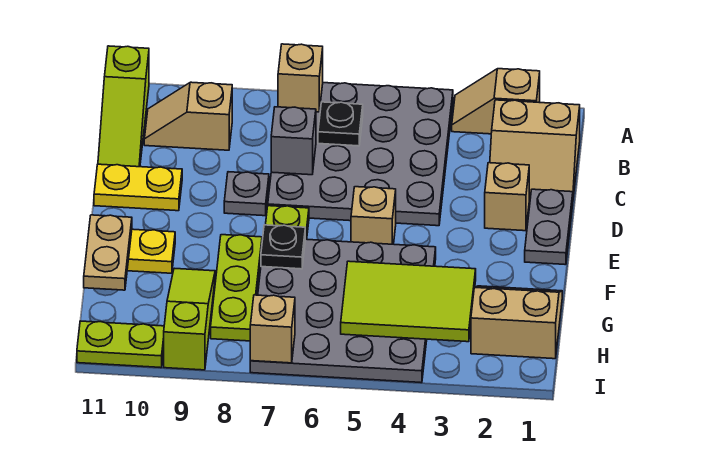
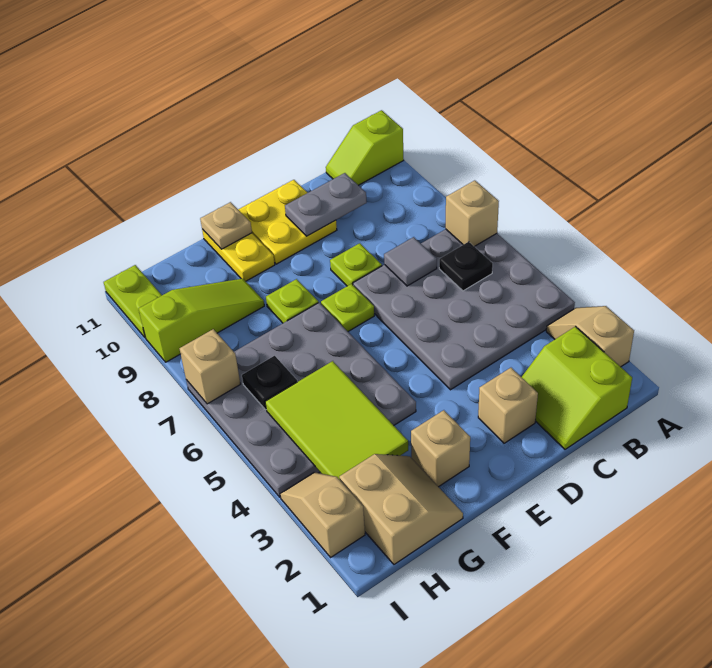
lime slope A11:C11 level 1 top A -> lime slope A11:B11 level 1 top A
tan slope B1:C2 level 1 top B -> lime slope B1:C2 level 1 top B
tan slope B9:B10 level 1 top 9 -> tan slope I2:I3 level 1 top 2
grey brick C7 level 2 -> grey tile C7 level 2
grey plate D1:E1 level 1 -> grey plate C10:D10 level 2
grey plate D8 level 1 -> lime plate D8 level 1
yellow plate D10:D11 level 1 -> yellow plate D10:E11 level 1
tan brick E5 level 1 -> tan brick F2 level 1
black plate F7 level 2 -> black plate H6 level 2
lime plate F8:H8 level 1 -> lime plate F8 level 1
tan plate F11:G11 level 2 -> tan plate F11 level 2

